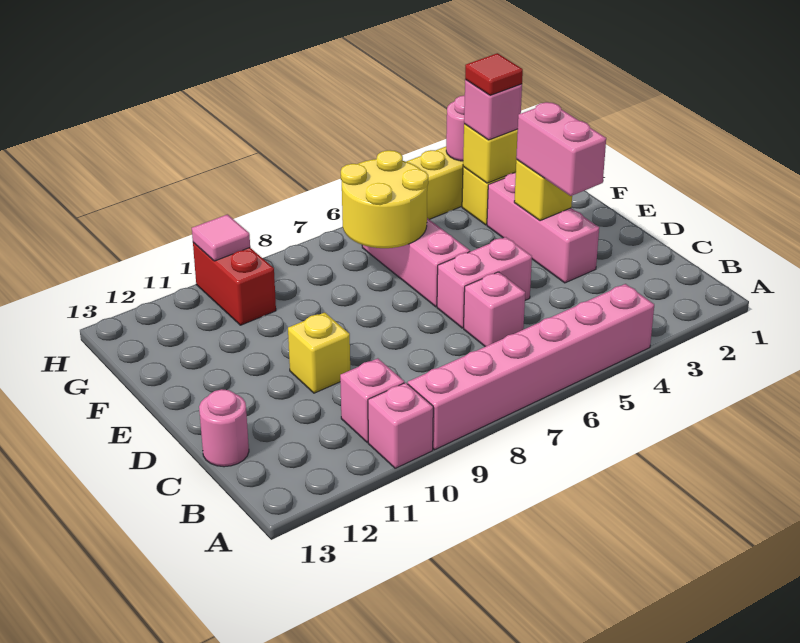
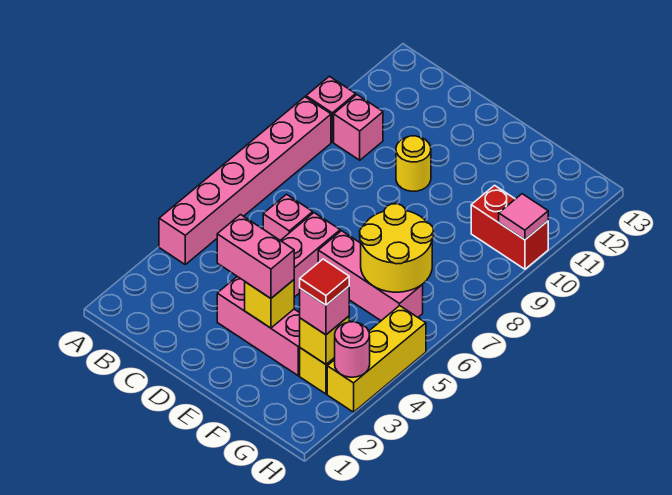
pink round brick C13 level 1 -> none
yellow brick D10 level 1 -> yellow round brick D10 level 1

